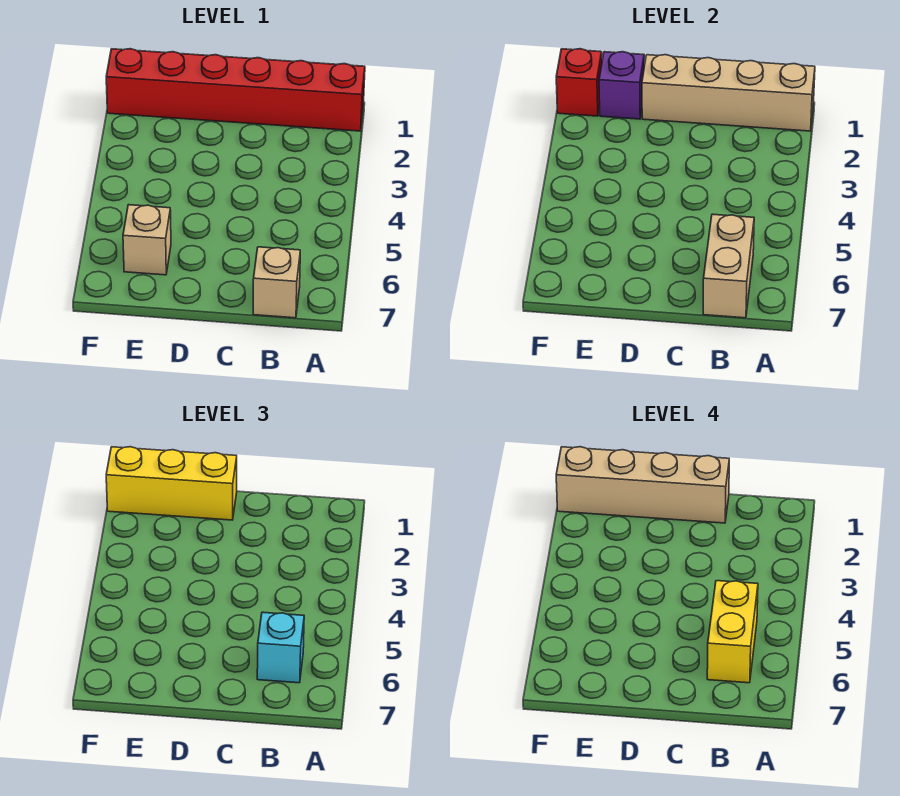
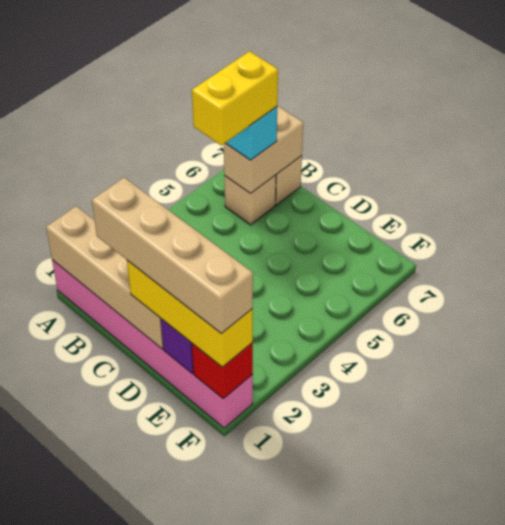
red brick A1:F1 level 1 -> pink brick A1:F1 level 1
tan brick E6 level 1 -> tan brick B6 level 1

